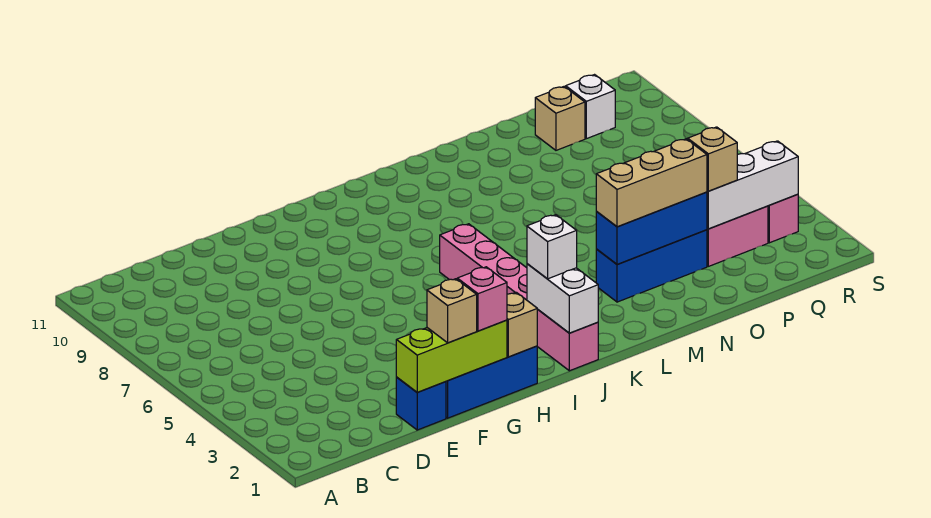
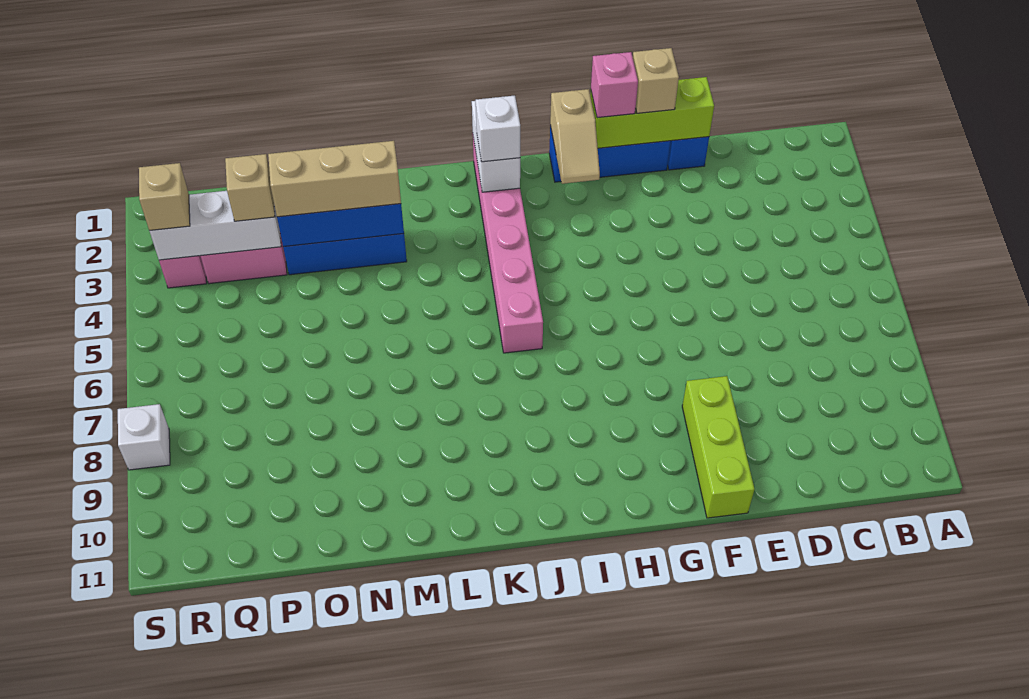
none -> lime brick F9:F11 level 1
tan brick P10 level 1 -> tan brick R3 level 3
white brick Q10 level 1 -> white brick S8 level 1

